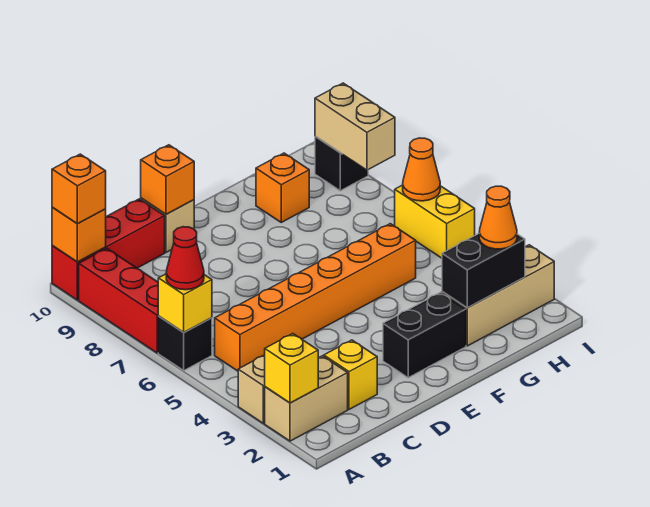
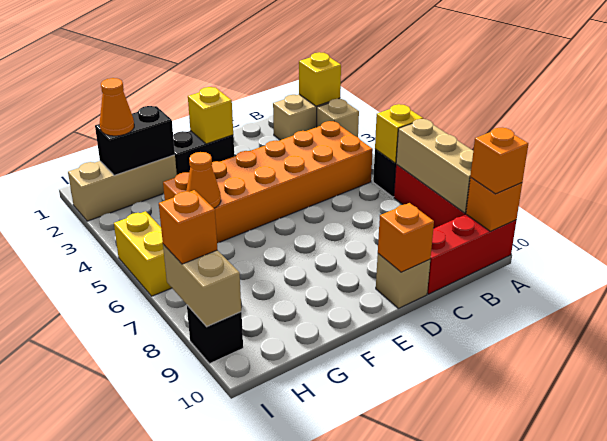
red cone A6 level 3 -> none
none -> tan brick A7:A9 level 2
orange brick B5:G5 level 1 -> orange brick B4:G5 level 1
yellow brick C2 level 1 -> yellow brick E2 level 2
orange brick G9 level 1 -> orange brick I8 level 3
orange cone I6 level 2 -> orange cone G5 level 2

